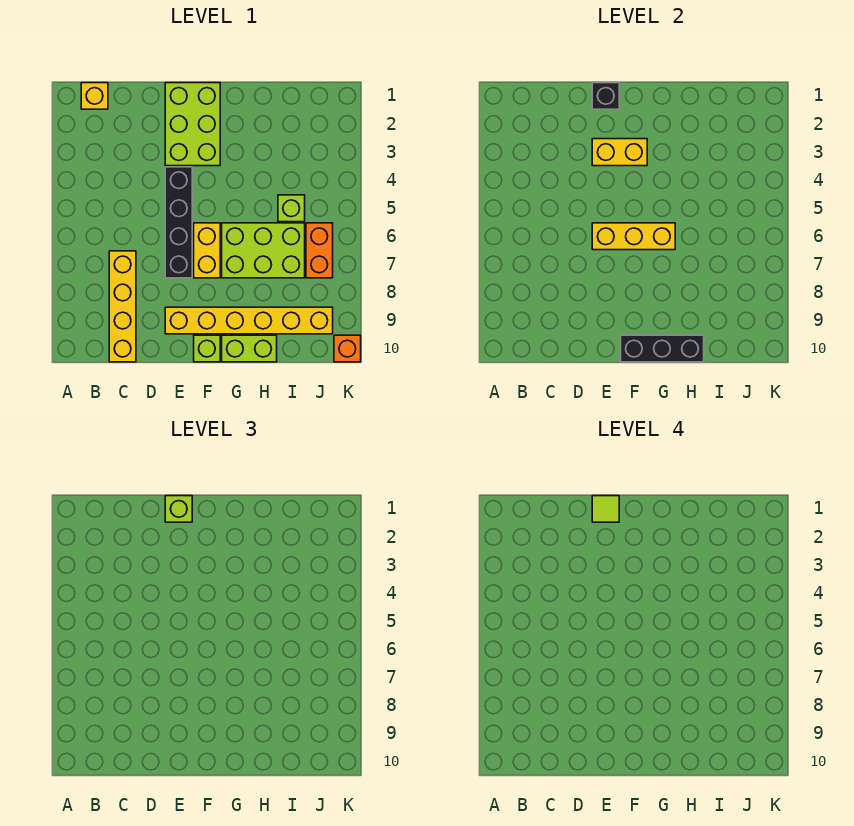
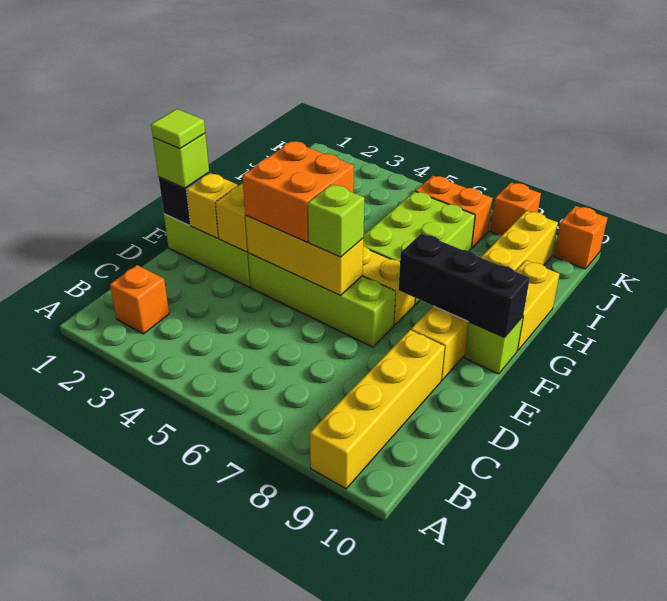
yellow brick B1 level 1 -> yellow brick E2 level 2
none -> orange brick B2 level 1
yellow brick C7:C10 level 1 -> yellow brick A9:D9 level 1
black brick E4:E7 level 1 -> lime brick E4:E7 level 1
none -> orange brick E4:F5 level 3
yellow brick E6:G6 level 2 -> yellow brick E4:E6 level 2
black brick F10:H10 level 2 -> black brick F8:F10 level 2
lime brick G10:H10 level 1 -> yellow brick G10:H10 level 1
lime brick I5 level 1 -> lime brick E6 level 3
none -> orange brick K8 level 1

